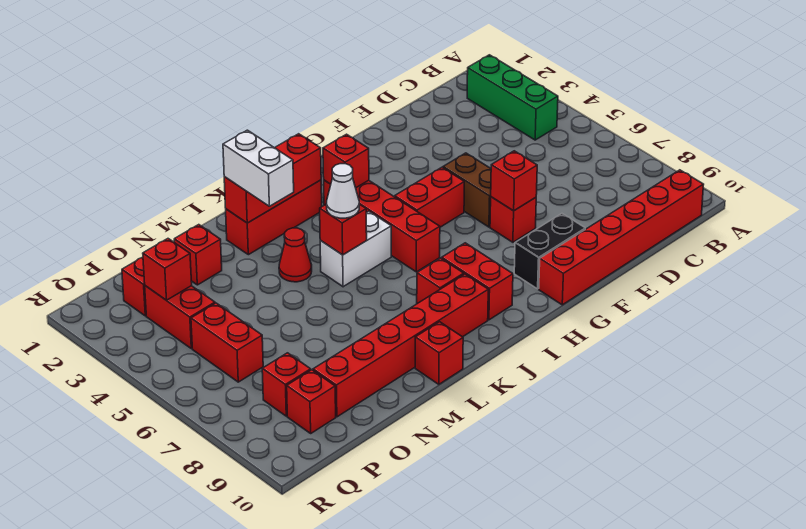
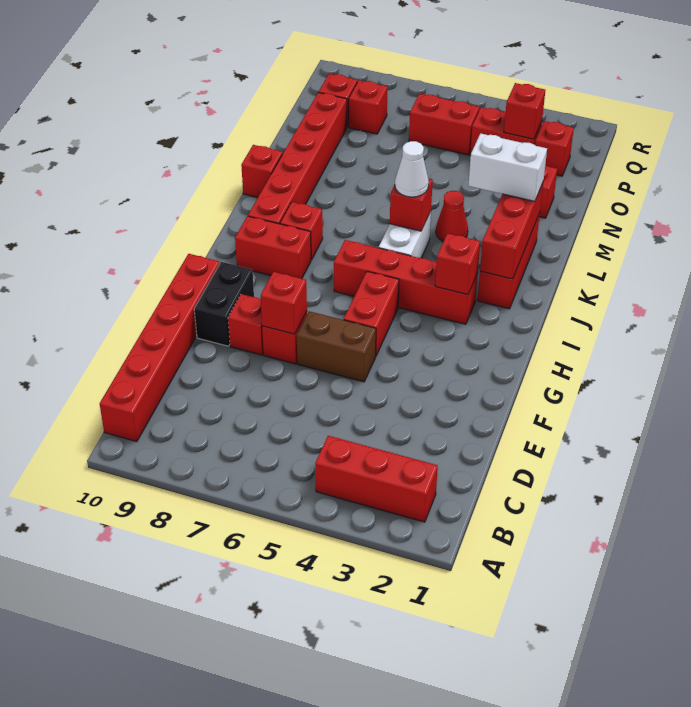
green brick B2:B4 level 1 -> red brick B2:B4 level 1
none -> red brick F8 level 1

